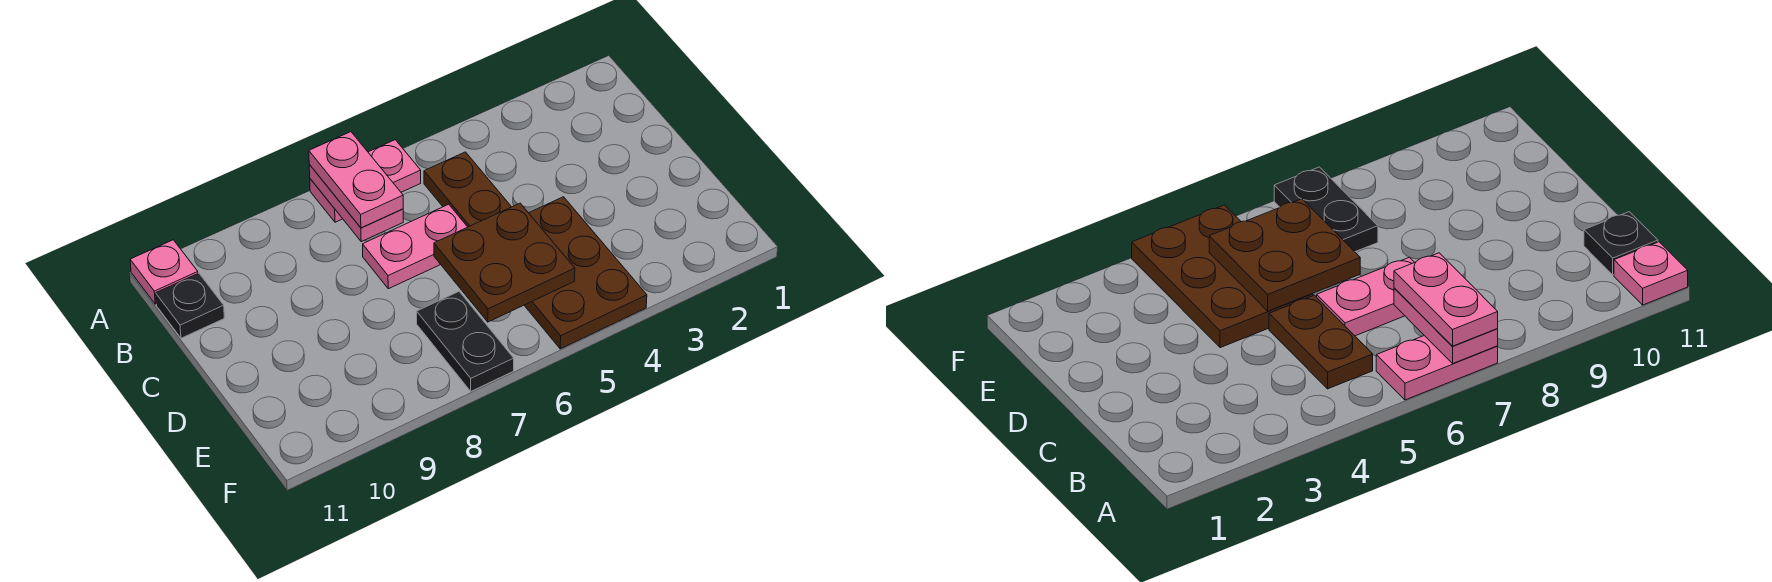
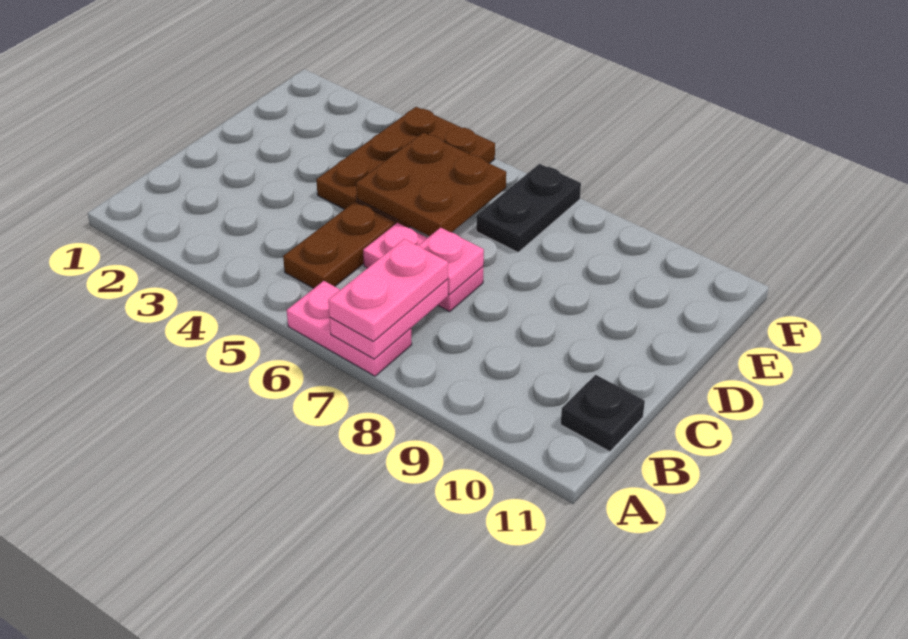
pink plate A11 level 1 -> pink plate C7 level 2

